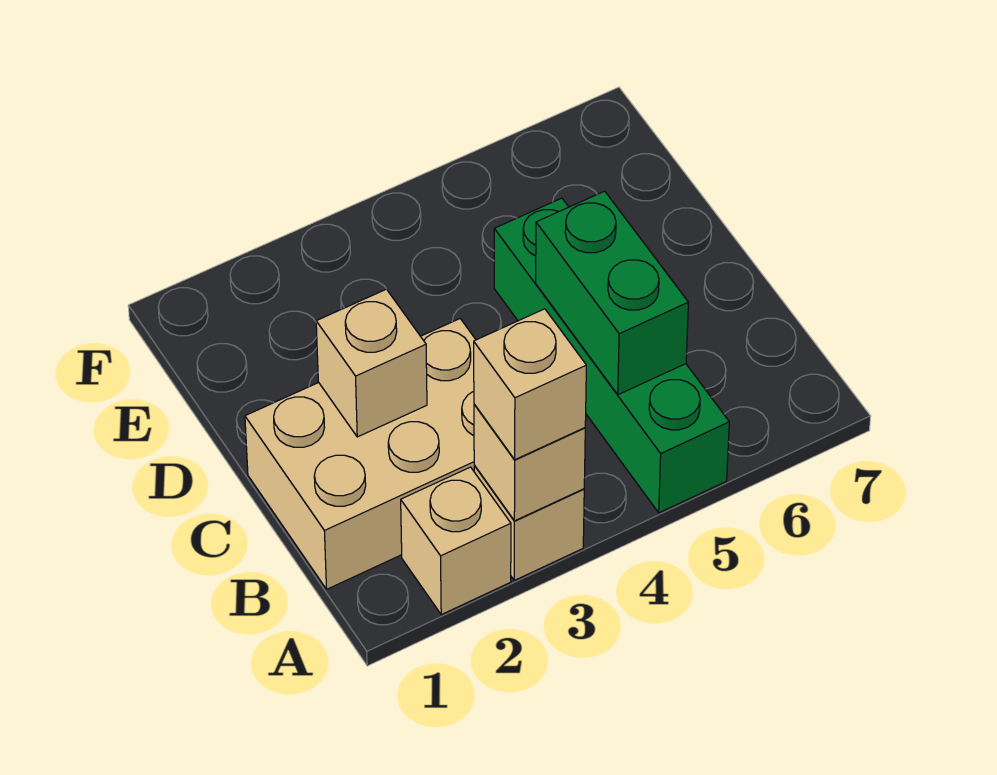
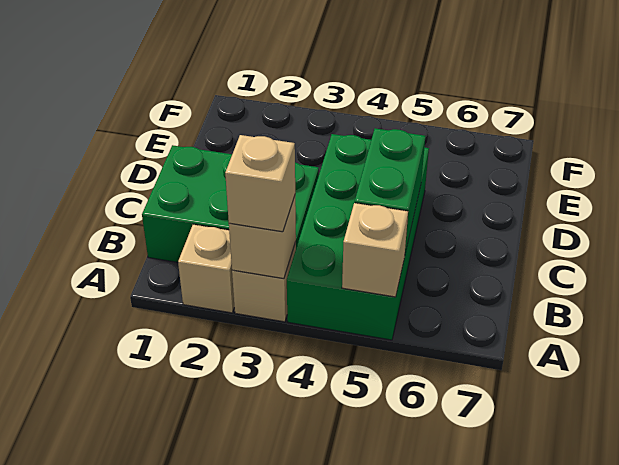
green brick A5:D5 level 1 -> green brick A4:D5 level 1
tan brick B1:C3 level 1 -> green brick B1:C3 level 1
tan brick C2 level 2 -> tan brick A5 level 2

